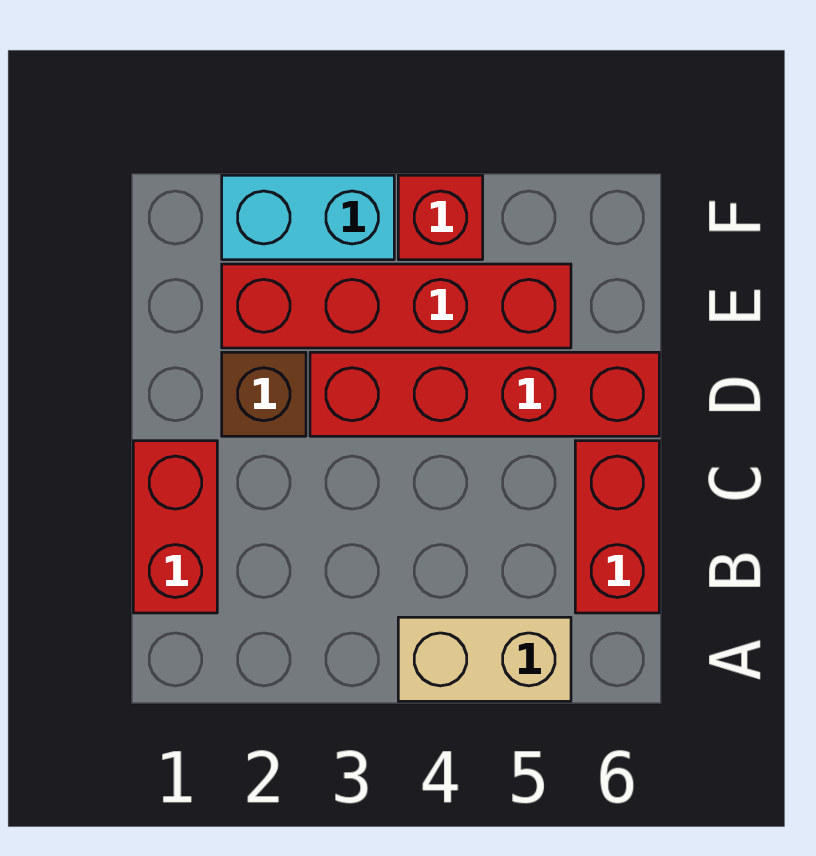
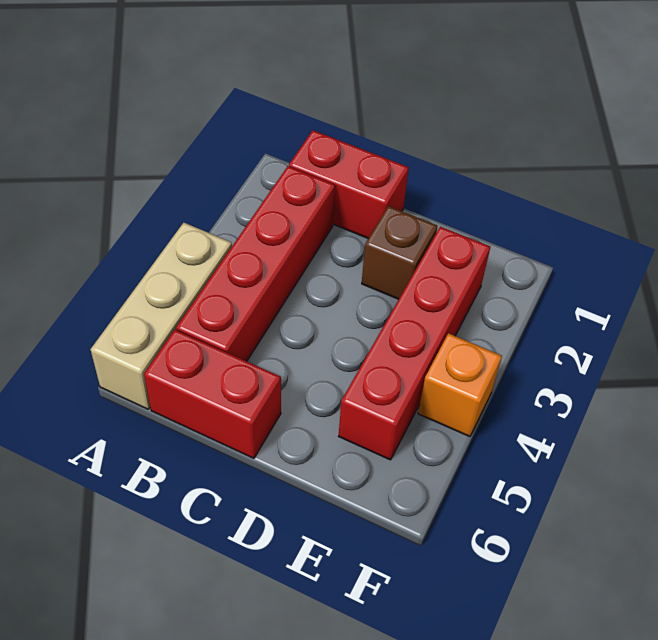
tan brick A4:A5 level 1 -> tan brick A4:A6 level 1
red brick D3:D6 level 1 -> red brick B2:B5 level 1
cyan brick F2:F3 level 1 -> none
red brick F4 level 1 -> orange brick F4 level 1

